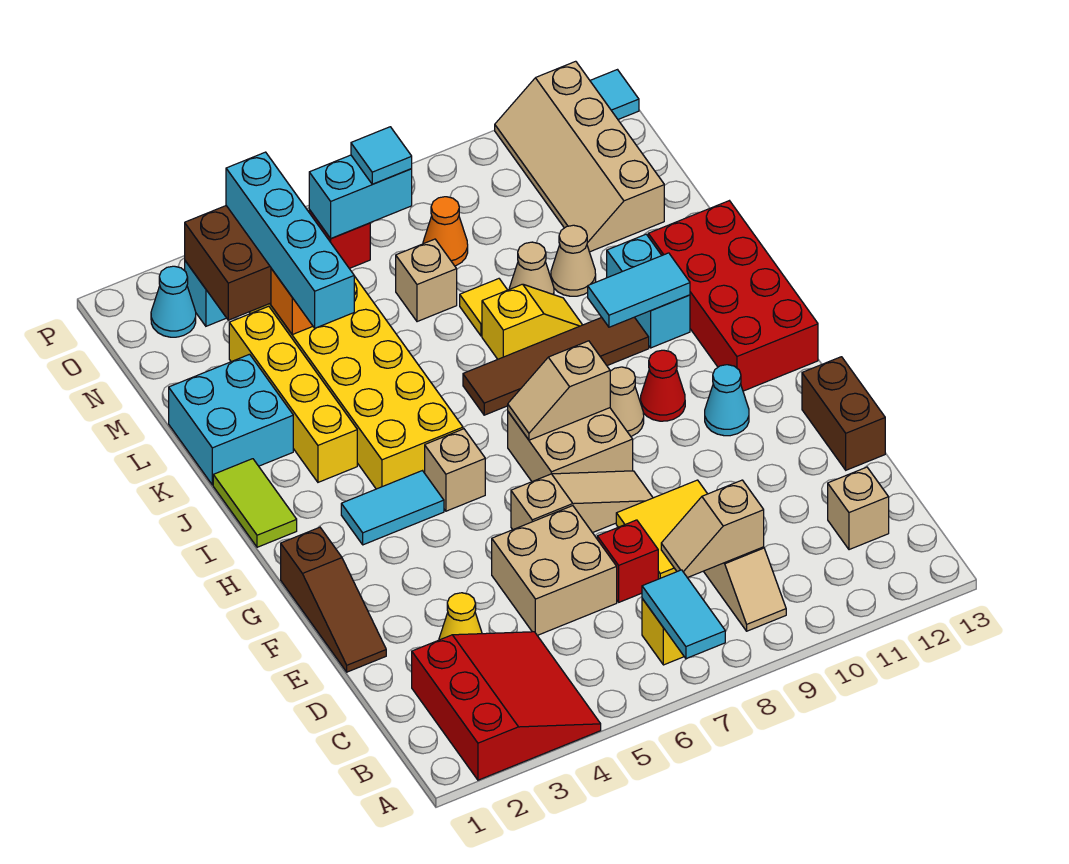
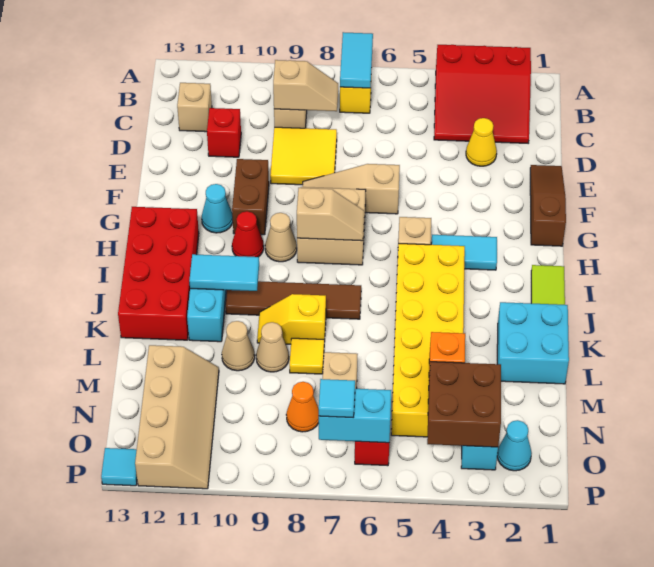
red slope A2:C4 level 1 top 2 -> red slope A2:C4 level 1 top A
tan brick D5:E6 level 1 -> none
red brick D7 level 1 -> red brick D11 level 1
brown brick E13:F13 level 1 -> brown brick F10:G10 level 1
yellow brick J3:M3 level 1 -> none
cyan brick L4:O4 level 3 -> none

